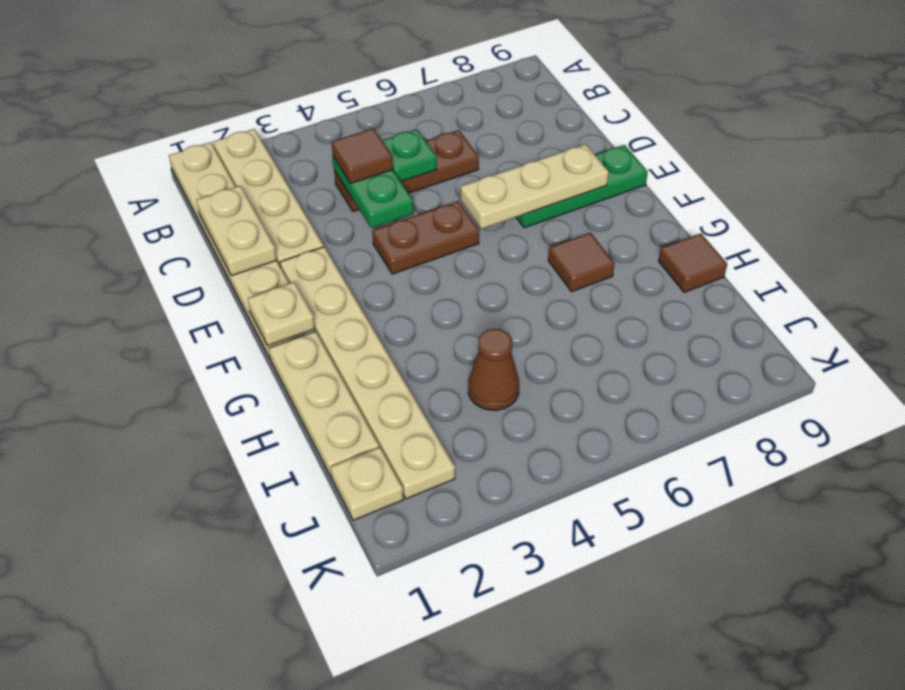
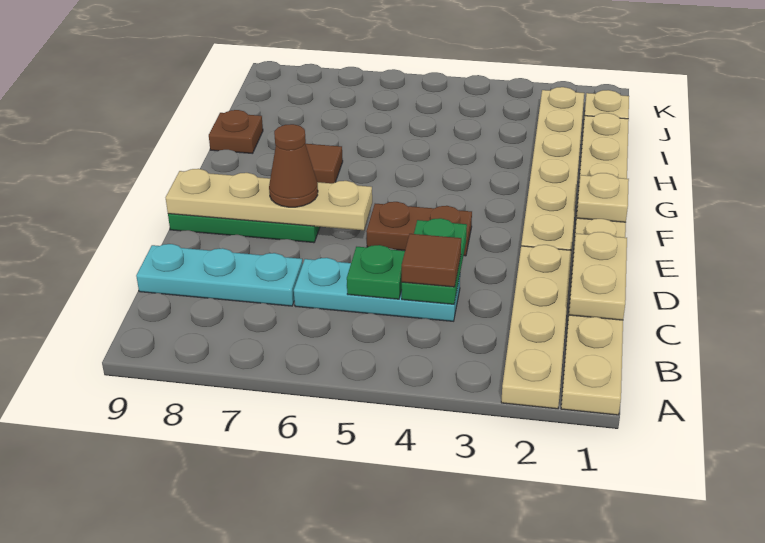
brown plate C4:C6 level 1 -> cyan plate C4:C6 level 1
none -> cyan plate C7:C9 level 1
tan plate E6:E8 level 2 -> tan plate E6:E9 level 2
brown tile H9 level 1 -> brown plate H9 level 1
brown cone I4 level 1 -> brown cone E7 level 3

